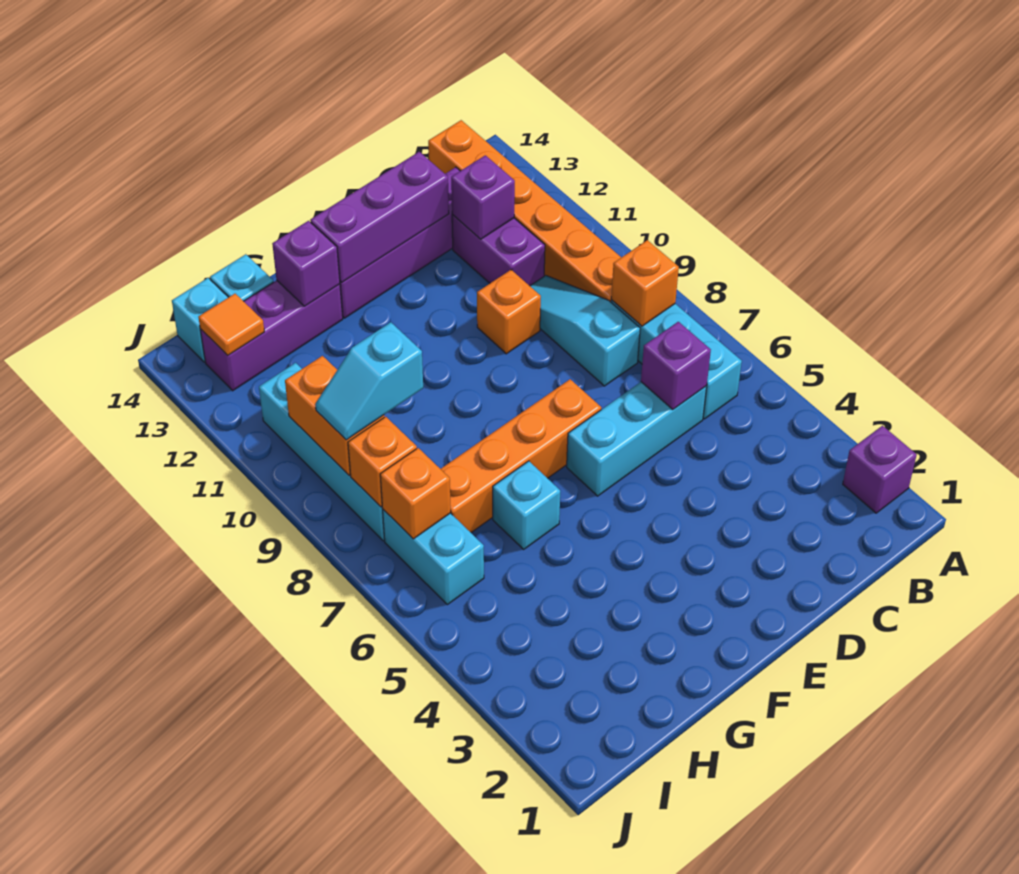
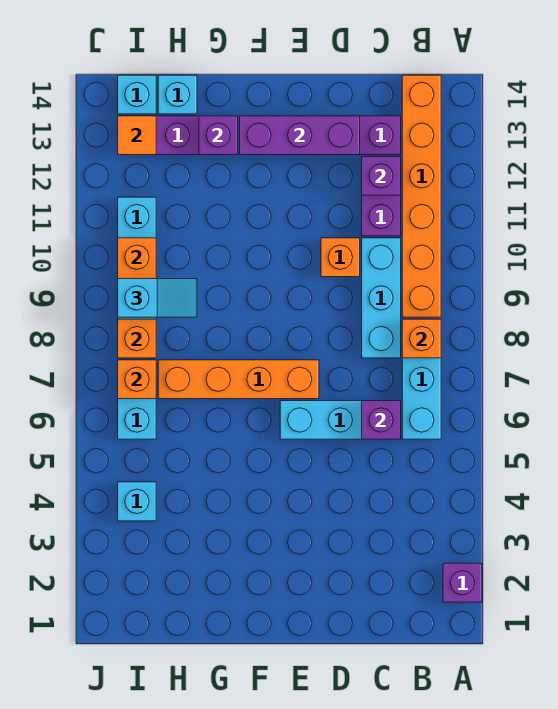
cyan slope C8:C10 level 1 top 8 -> cyan brick C8:C10 level 1
cyan brick G6 level 1 -> cyan brick I4 level 1
cyan slope H9:I9 level 3 top H -> cyan slope H9:I9 level 3 top I

